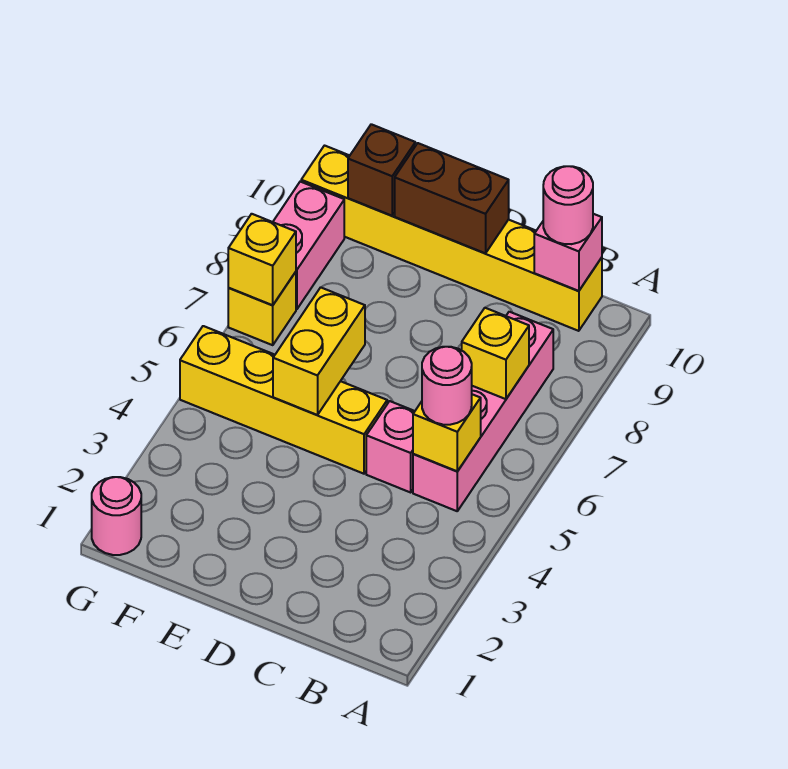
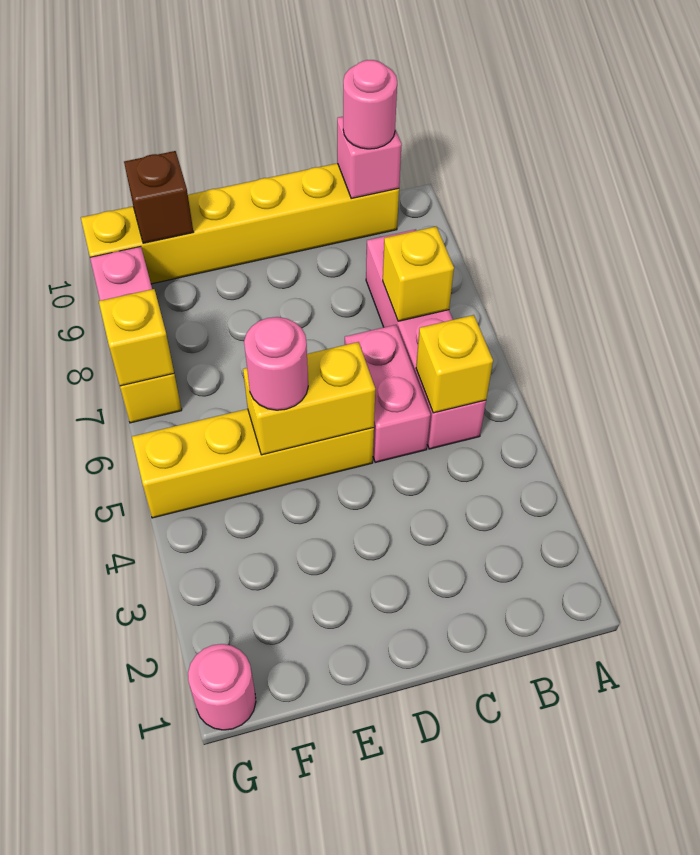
pink round brick B5 level 3 -> pink round brick E5 level 3
pink brick C5 level 1 -> pink brick C5:C6 level 1
brown brick D10:E10 level 2 -> none
yellow brick E5:E6 level 2 -> yellow brick D5:E5 level 2

